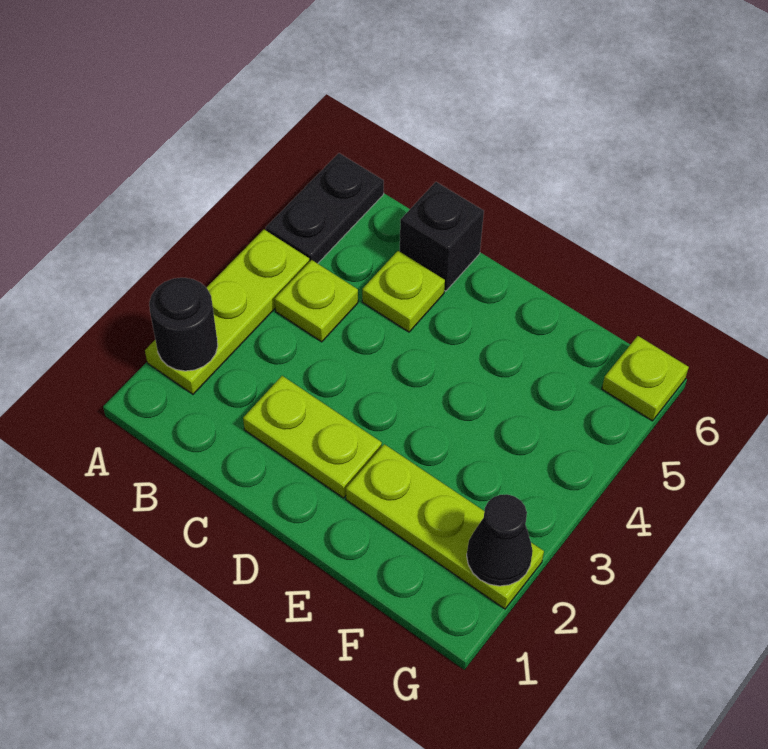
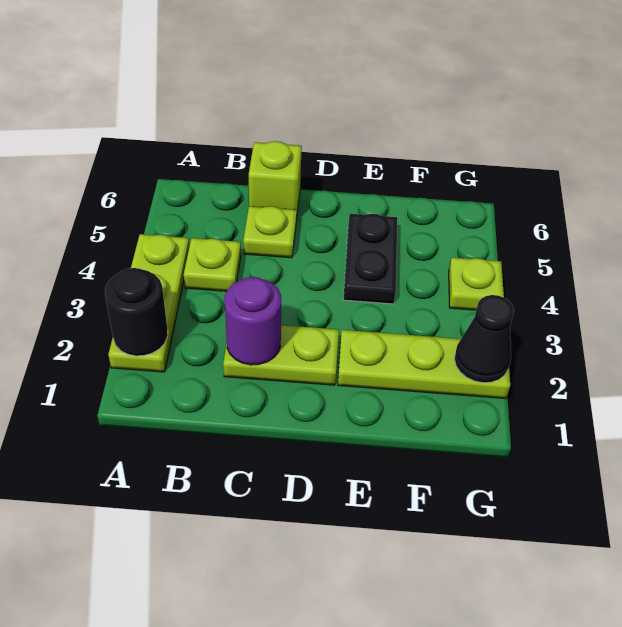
black plate A5:A6 level 1 -> black plate E4:E5 level 1
none -> purple round brick C2 level 2
black brick C6 level 1 -> lime brick C6 level 1
lime plate G6 level 1 -> lime plate G4 level 1

